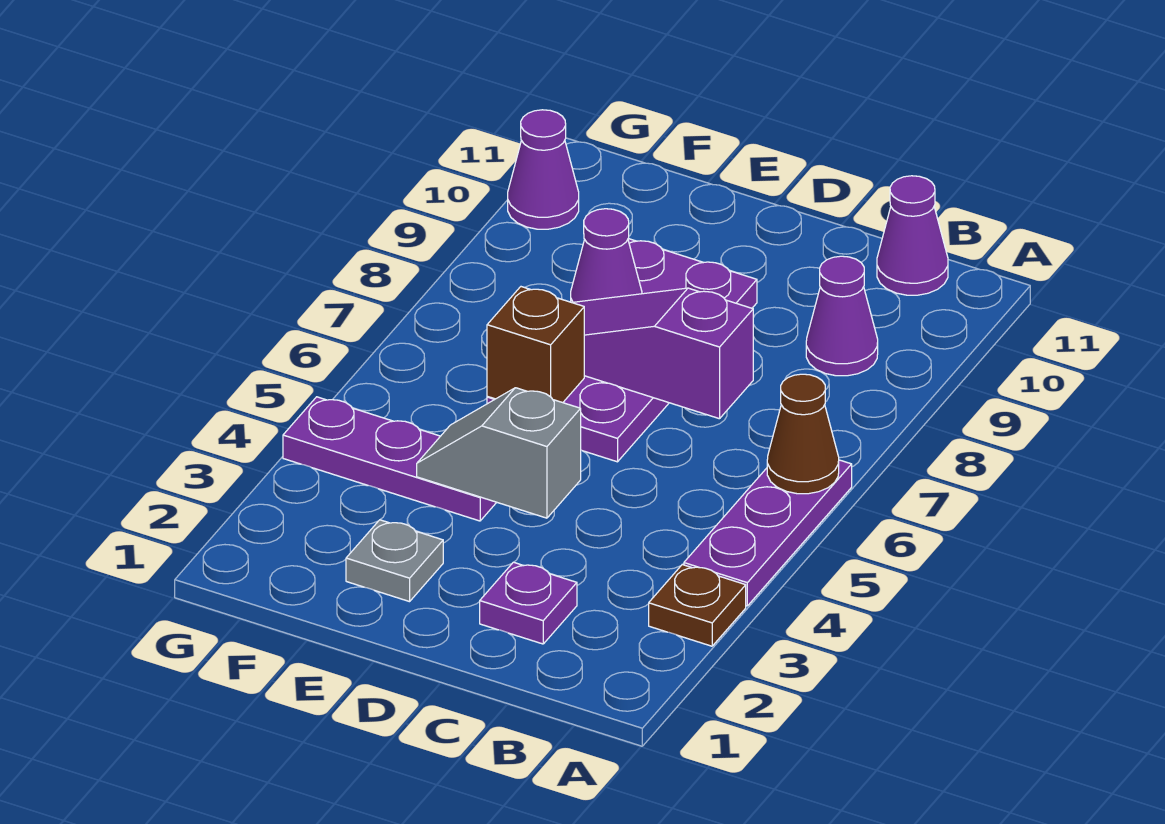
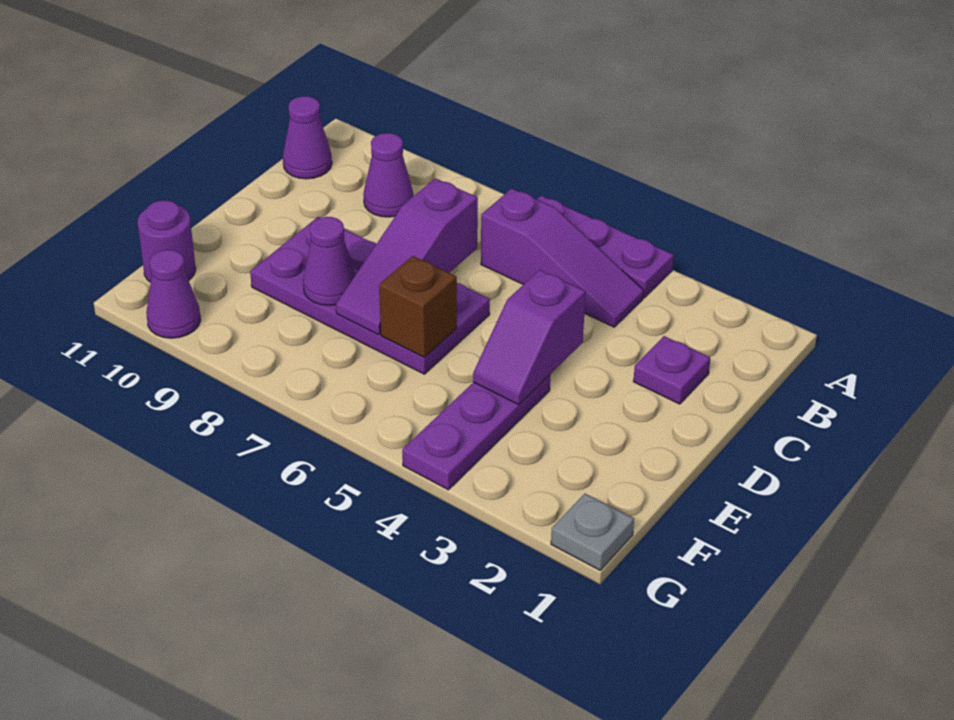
brown plate A3 level 1 -> none
brown cone A6 level 2 -> none
none -> purple slope B4:B6 level 1 top 6
grey slope D4:E4 level 2 top D -> purple slope D4:E4 level 2 top D
grey plate E2 level 1 -> grey plate G1 level 1
none -> purple round brick F11 level 1

